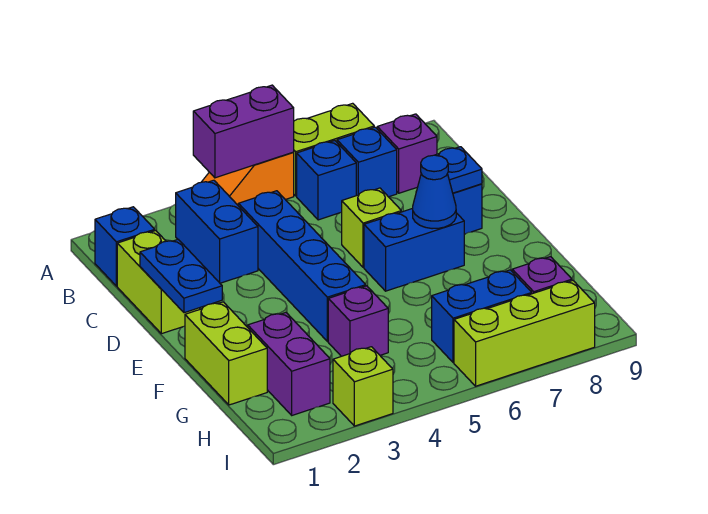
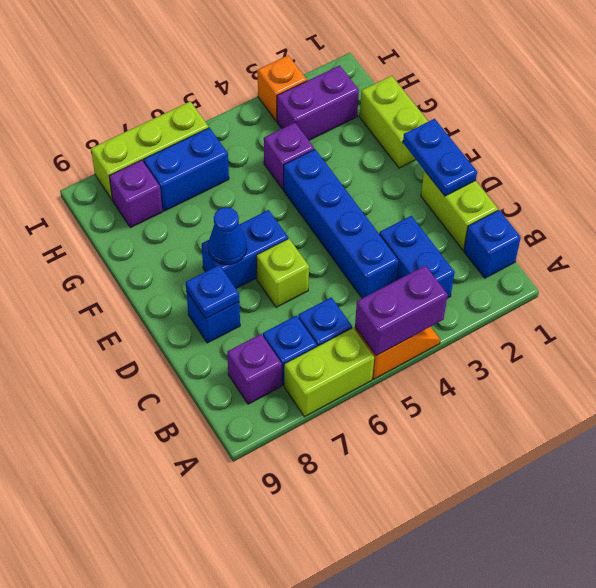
purple brick G2:H2 level 1 -> purple brick H2:H3 level 1
lime brick I3 level 1 -> orange brick I3 level 1

